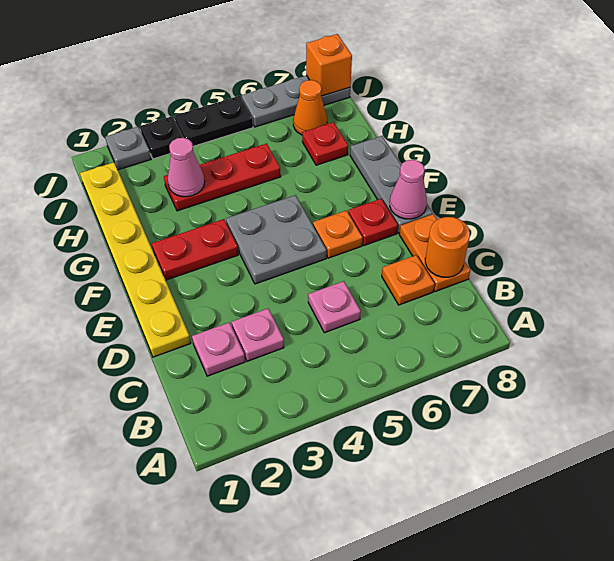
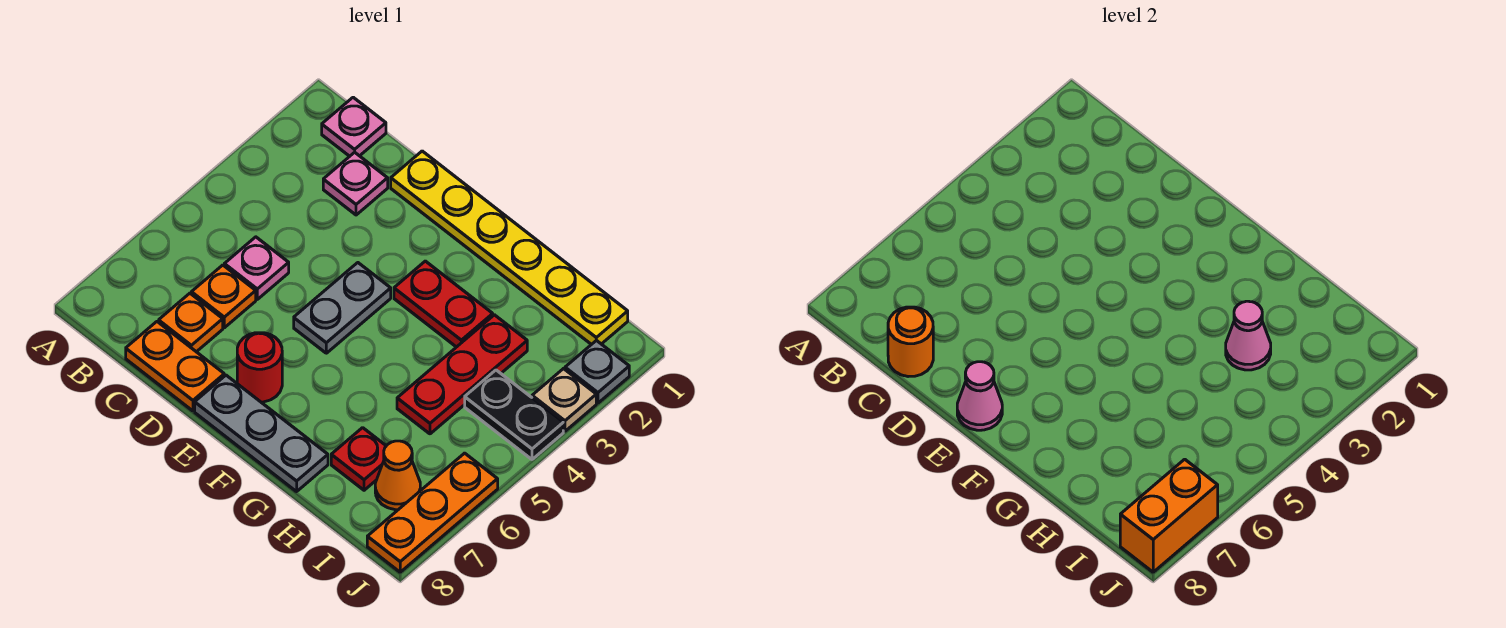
pink plate C3 level 1 -> pink plate B1 level 1
grey plate E4:F5 level 1 -> grey plate E4:E5 level 1
orange plate E6 level 1 -> orange plate C6 level 1
red plate E7 level 1 -> red round brick E7 level 1
red plate F2:F3 level 1 -> red plate F3:G3 level 1
black plate J3 level 1 -> tan plate J3 level 1
black plate J4:J5 level 1 -> black plate I4:J4 level 1
grey plate J6:J8 level 1 -> orange plate J6:J8 level 1
orange brick J8 level 2 -> orange brick J7:J8 level 2

